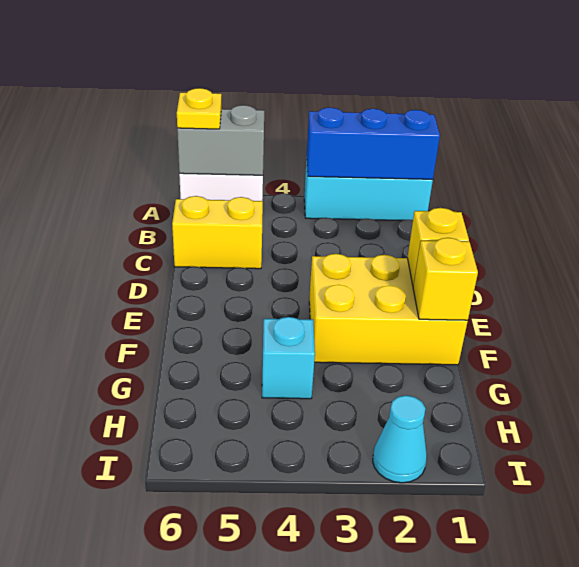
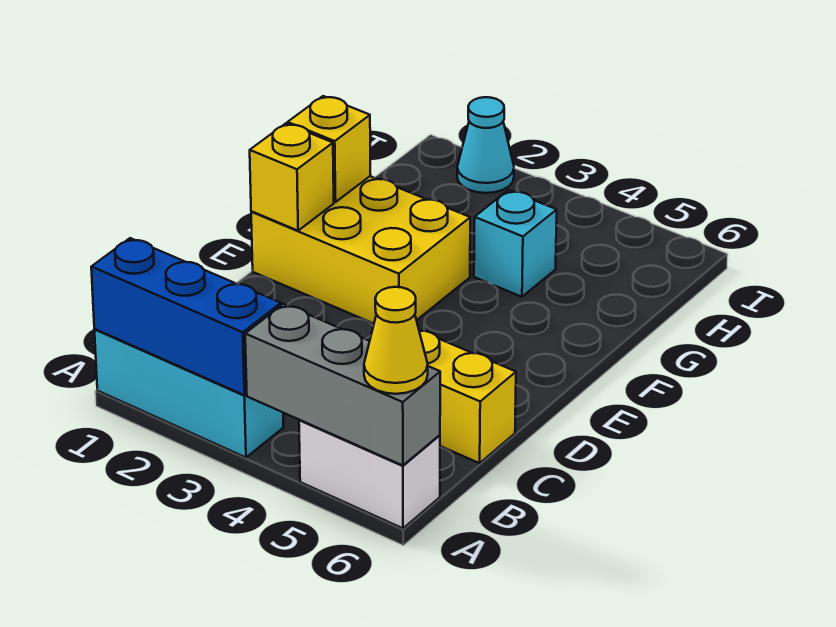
grey brick A5:A6 level 2 -> grey brick A4:A6 level 2
yellow plate A6 level 3 -> yellow cone A6 level 3

